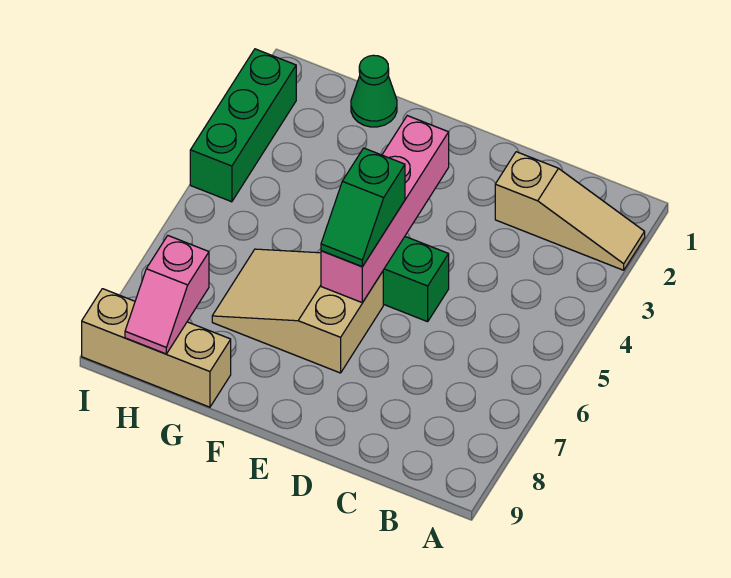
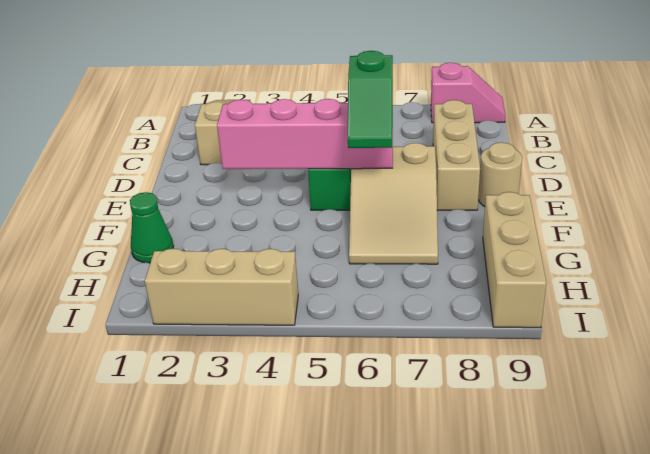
none -> tan brick C8:E8 level 1
green slope E5:E6 level 3 top 5 -> green slope E6:F6 level 3 top E
none -> tan round brick E9 level 1
pink slope H8:H9 level 2 top 8 -> pink slope A8:A9 level 1 top 8
green brick I2:I4 level 1 -> tan brick I2:I4 level 1

